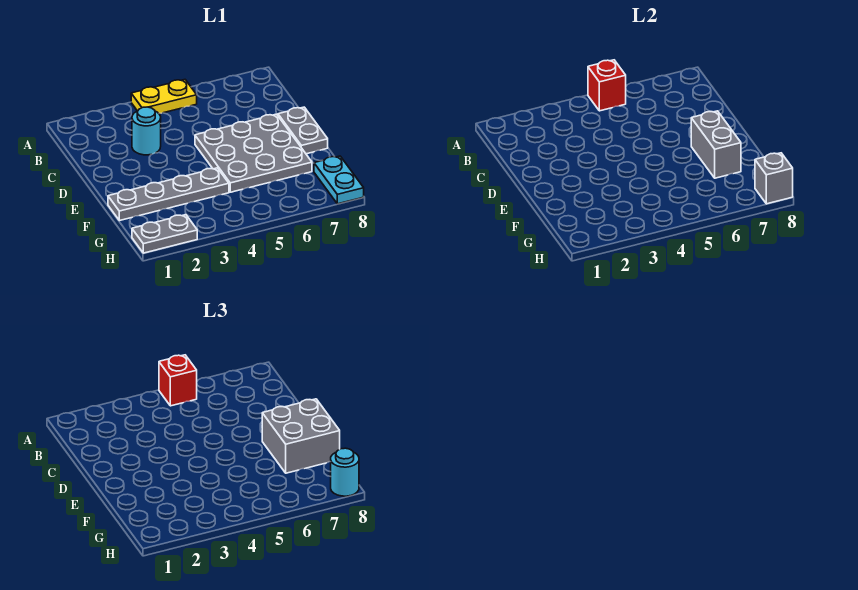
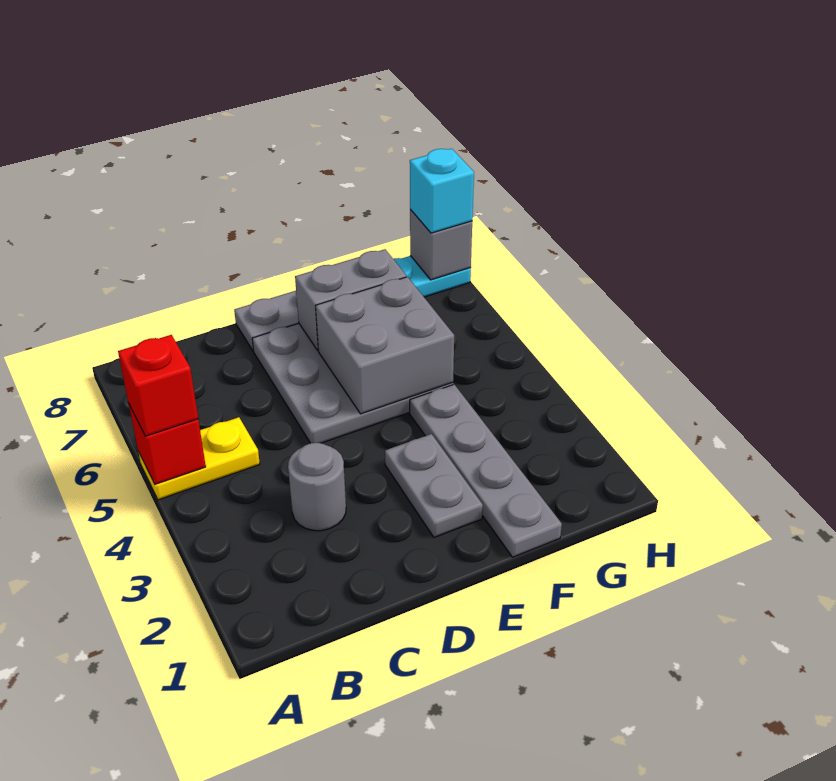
yellow plate A4:A5 level 1 -> yellow plate A5:B5 level 1
cyan round brick C3 level 1 -> grey round brick C3 level 1
grey brick E7:F8 level 3 -> grey brick E5:F6 level 2
grey plate H1:H2 level 1 -> grey plate E2:E3 level 1
cyan round brick H8 level 3 -> cyan brick H8 level 3

